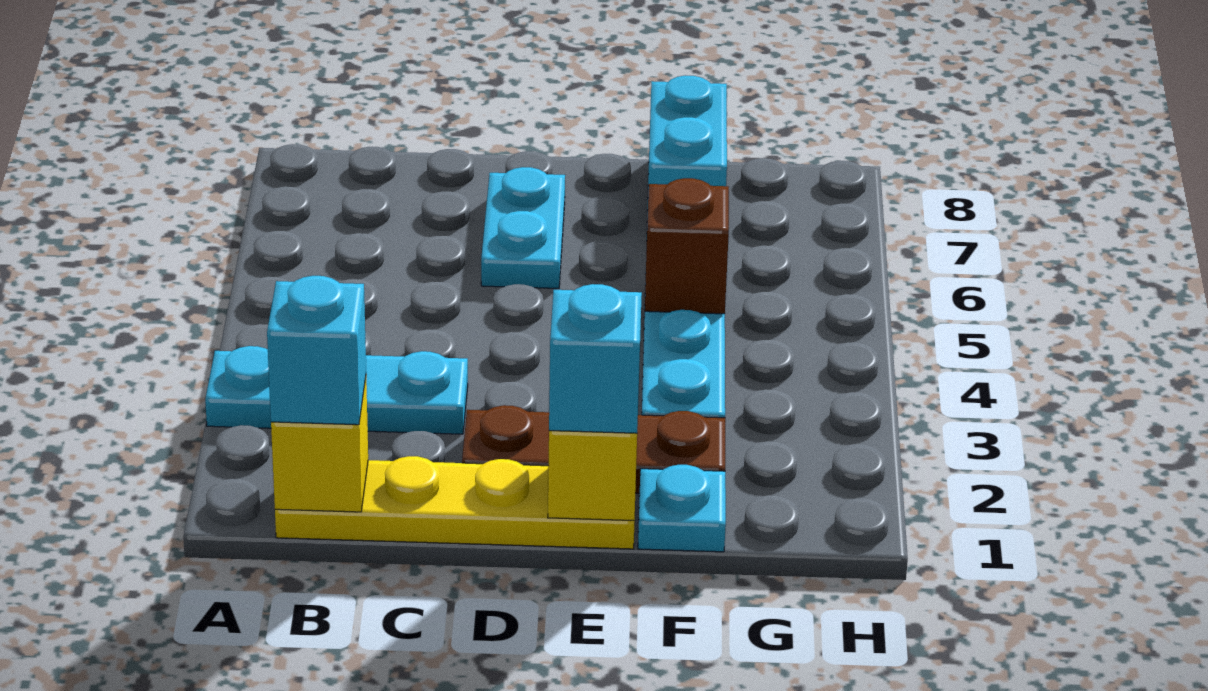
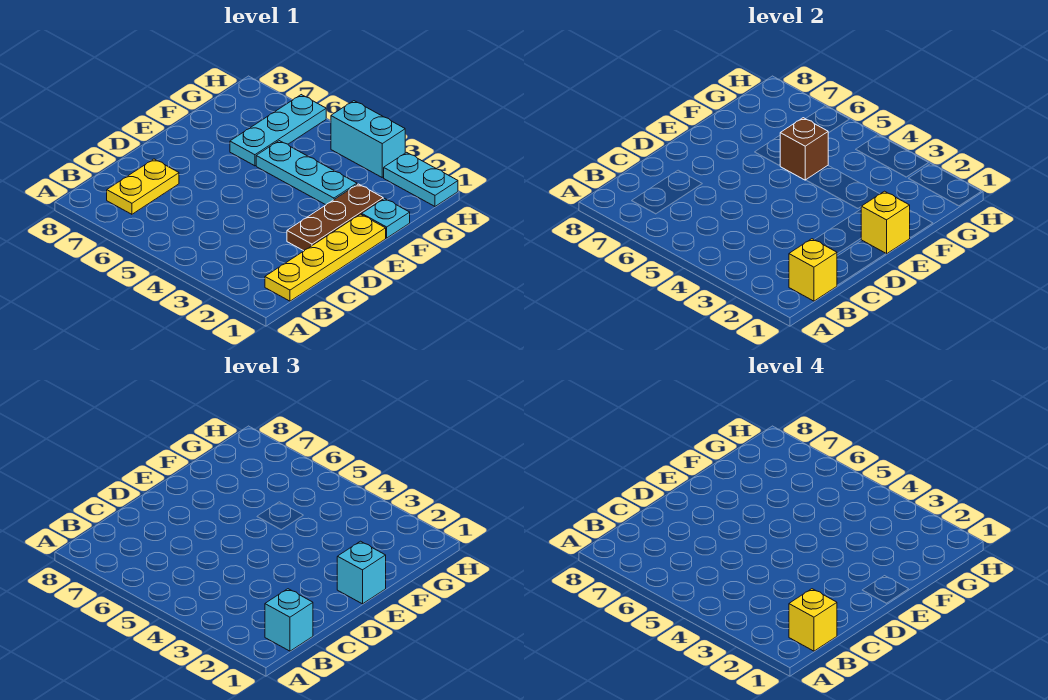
cyan plate A3:C3 level 1 -> cyan plate F6:H6 level 1
none -> yellow brick B1 level 4
none -> yellow plate B7:C7 level 1
cyan plate D6:D7 level 1 -> cyan plate H1:H2 level 1
cyan brick F7:F8 level 1 -> cyan brick H3:H4 level 1

